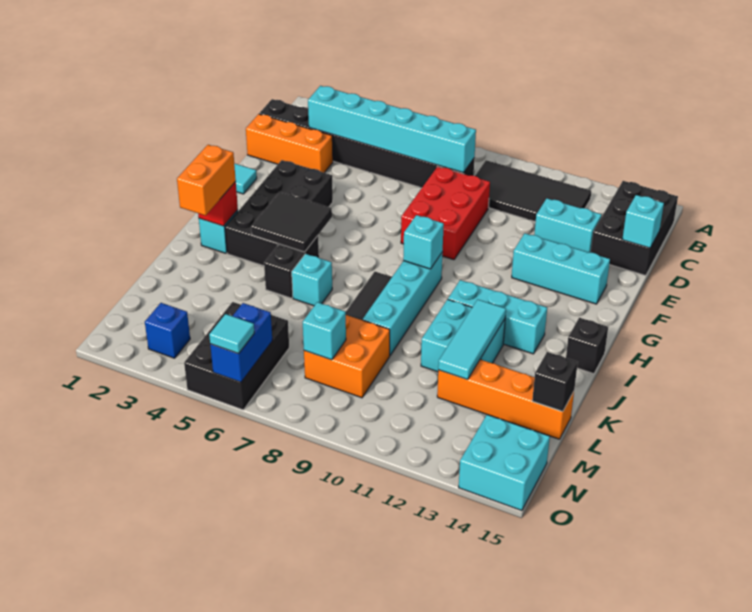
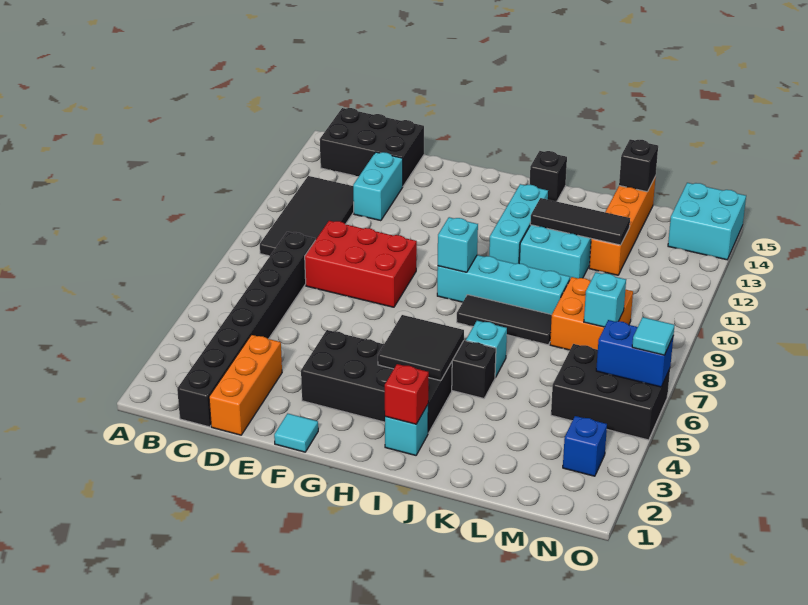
cyan brick C3:C8 level 2 -> none
cyan brick D15 level 2 -> none
cyan brick F12:F14 level 1 -> none
orange brick I2:J2 level 3 -> none
cyan tile J12:L12 level 2 -> black tile J12:L12 level 2

